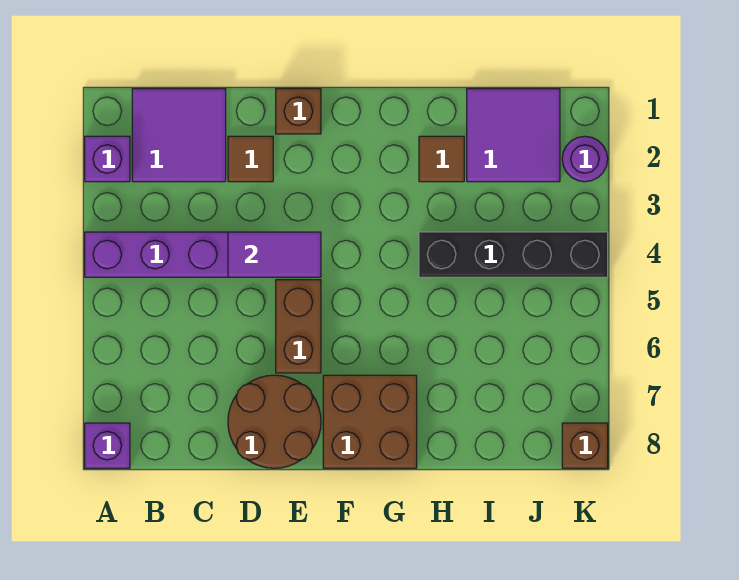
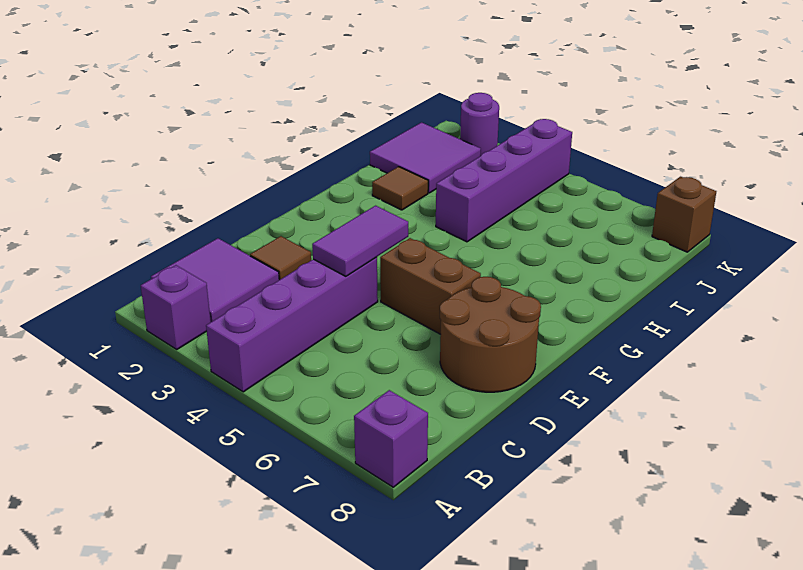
brown brick E1 level 1 -> none
brown brick F7:G8 level 1 -> none
black brick H4:K4 level 1 -> purple brick H4:K4 level 1

